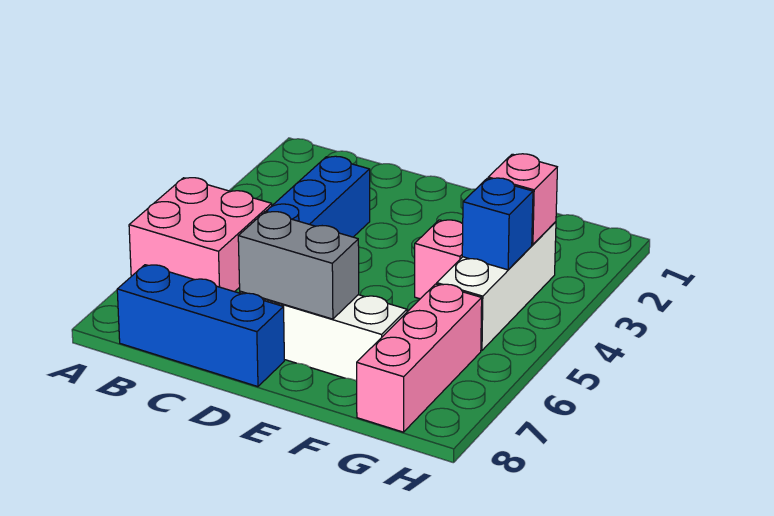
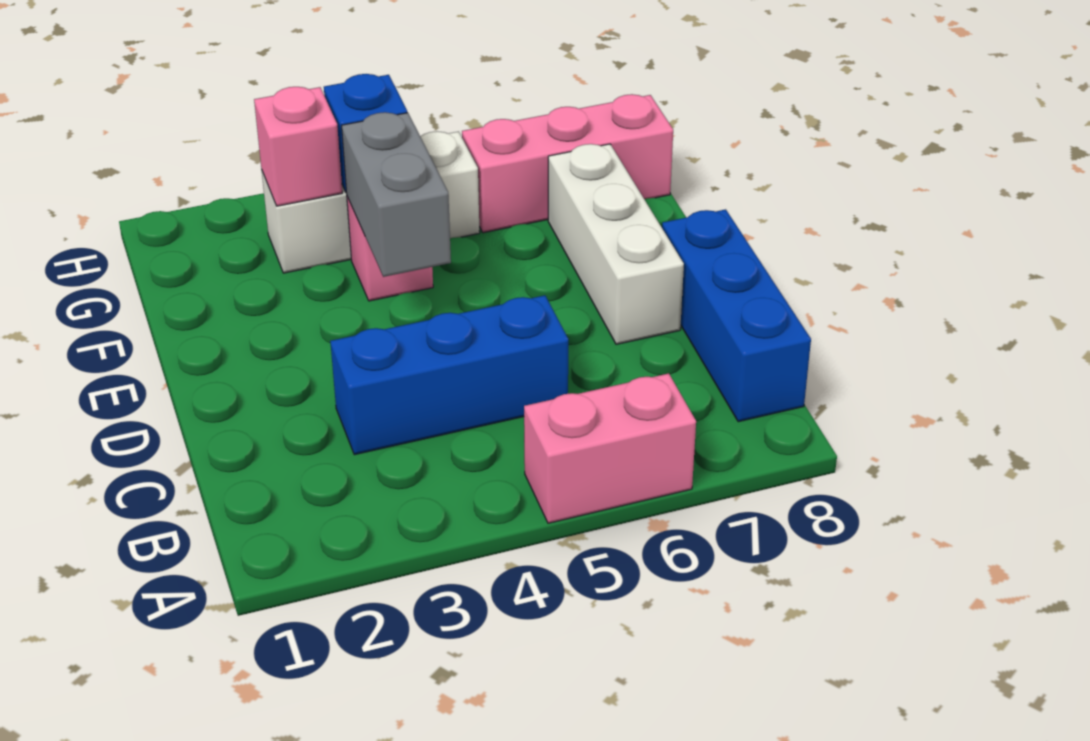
pink brick A5:B6 level 1 -> pink brick A5:A6 level 1
grey brick D7:E7 level 2 -> grey brick E4:F4 level 2

